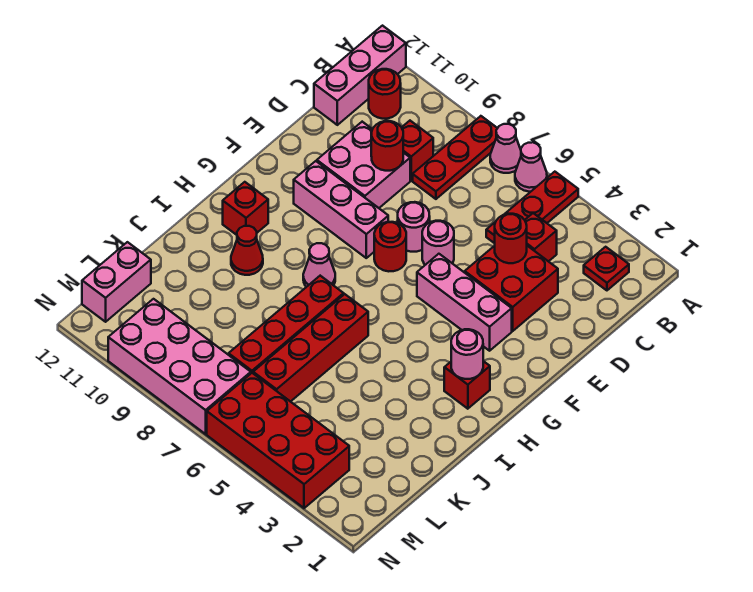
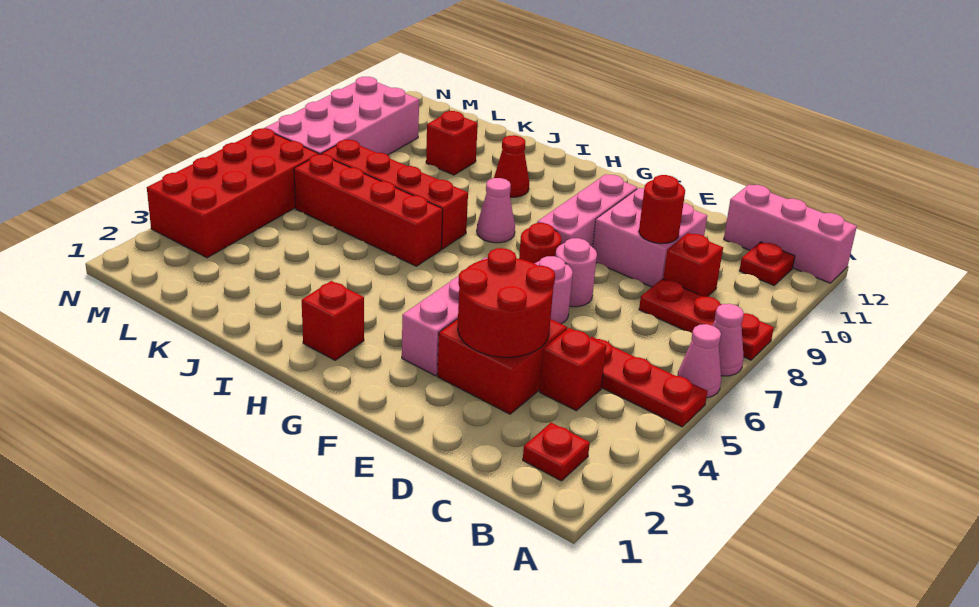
red round brick B11 level 1 -> red plate B11 level 1
red round brick D4 level 2 -> red round brick D3:E4 level 2
pink round brick H2 level 2 -> none
red brick H11 level 1 -> red brick K10 level 1
pink brick L12:M12 level 1 -> none

